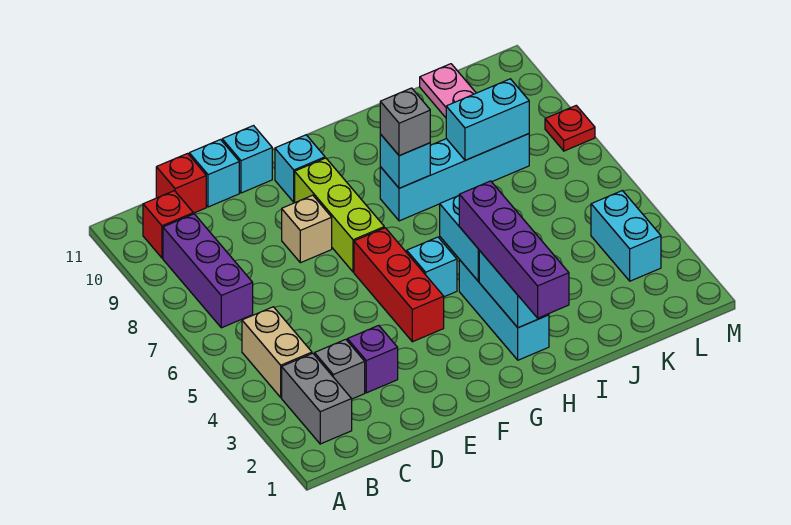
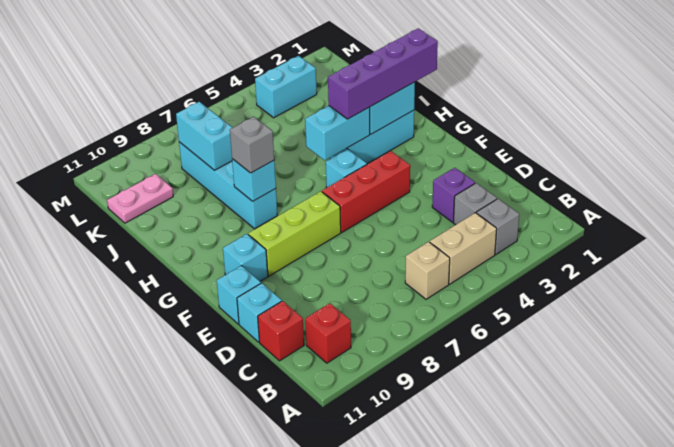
grey brick B2:B3 level 1 -> grey brick B3 level 1
purple brick B7:B9 level 1 -> none
tan brick E8 level 1 -> tan brick B6 level 1
red plate M8 level 1 -> none

